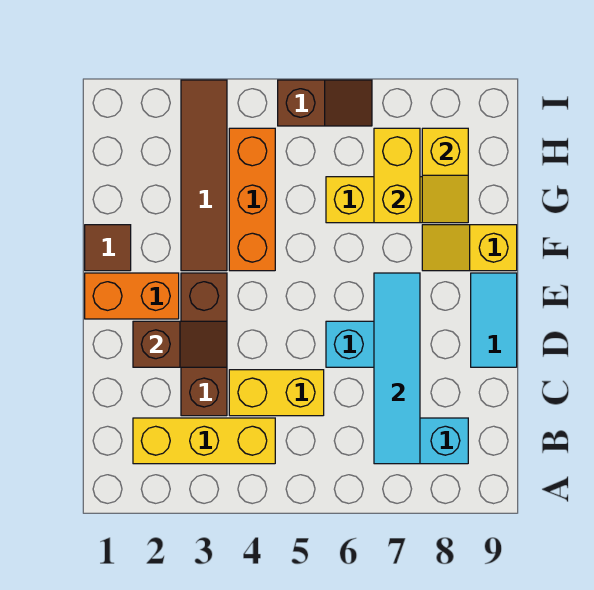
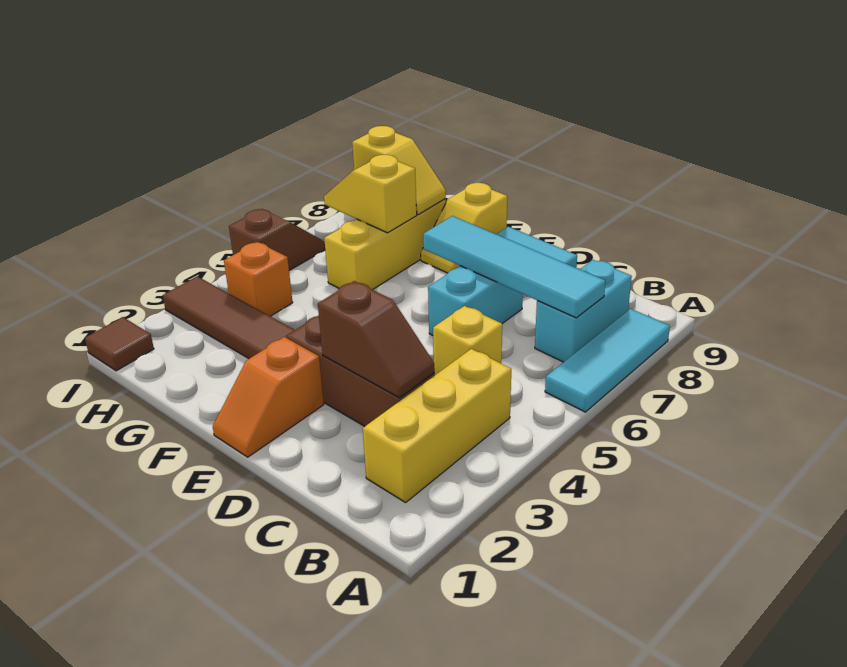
none -> cyan tile A6:A8 level 1
yellow brick C4:C5 level 1 -> yellow brick C5 level 1
brown slope D2:D3 level 2 top 2 -> brown slope C3:D3 level 2 top D
orange brick E1:E2 level 1 -> orange slope E1:E2 level 1 top 2
brown tile F1 level 1 -> brown tile I1 level 1
orange brick F4:H4 level 1 -> orange brick H4 level 1
yellow brick G7:H7 level 2 -> yellow slope G7:H7 level 2 top G

